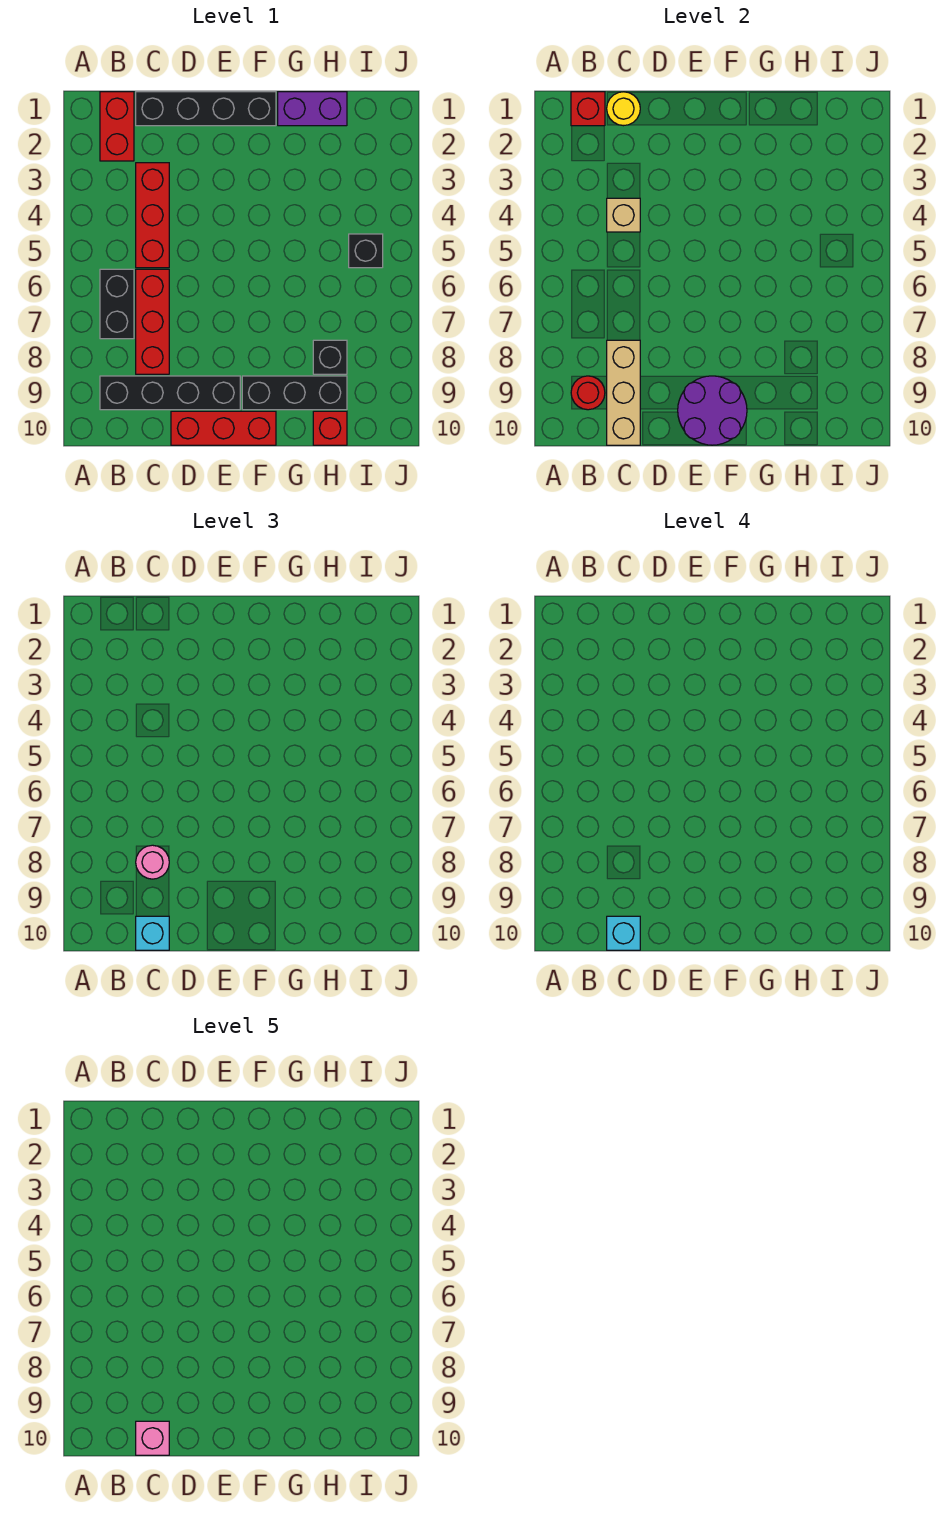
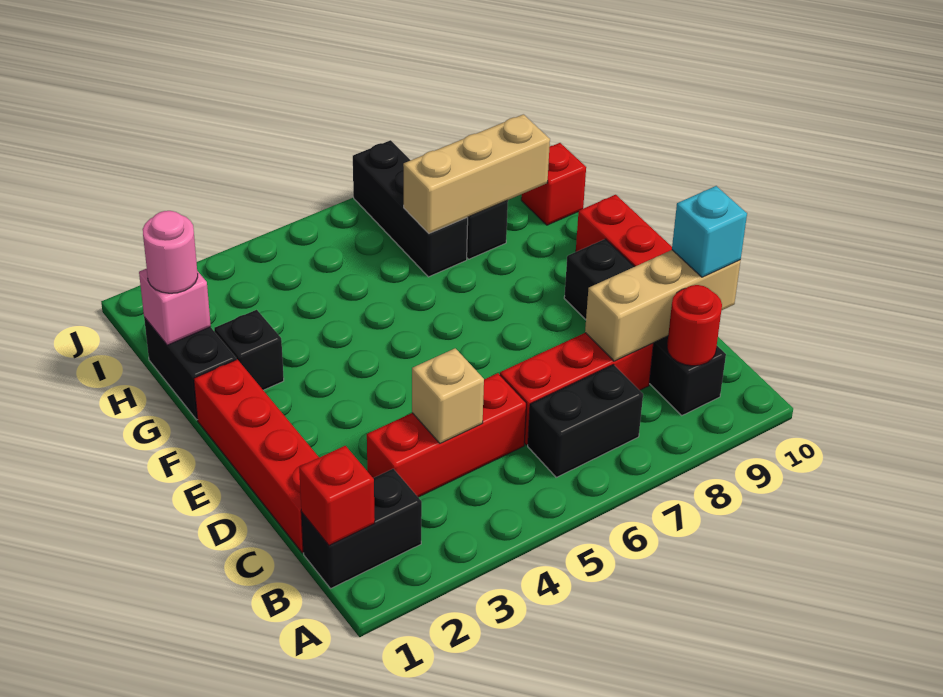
red brick B1:B2 level 1 -> black brick B1:B2 level 1
black brick C1:F1 level 1 -> red brick C1:F1 level 1
yellow round brick C1 level 2 -> none
pink round brick C8 level 3 -> pink round brick H1 level 3
cyan brick C10 level 4 -> none
pink brick C10 level 5 -> pink brick H1 level 2
purple round brick E9:F10 level 2 -> none
black brick F9:H9 level 1 -> black brick H7:J7 level 1
purple brick G1:H1 level 1 -> black brick G1:H1 level 1
none -> tan brick H7:H9 level 2
black brick I5 level 1 -> black brick G2 level 1

